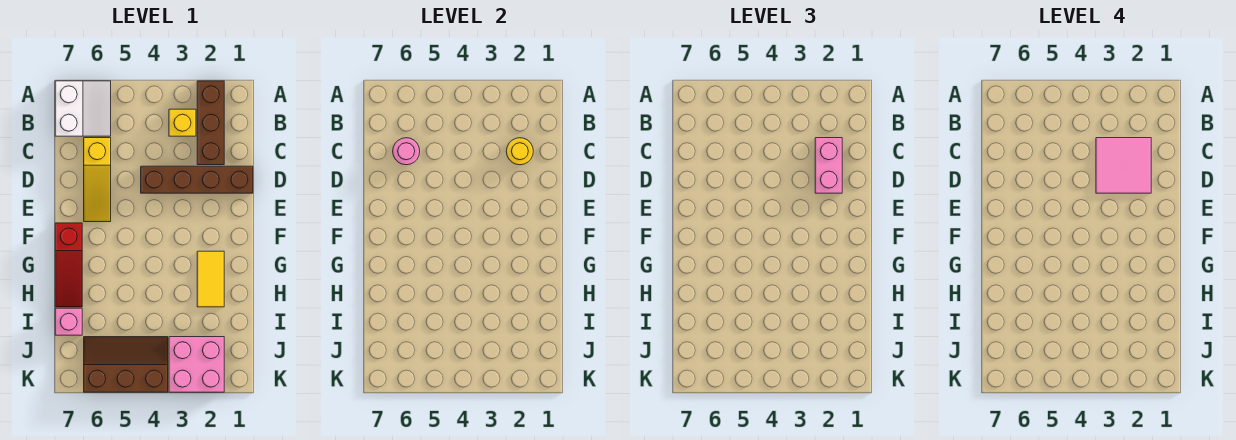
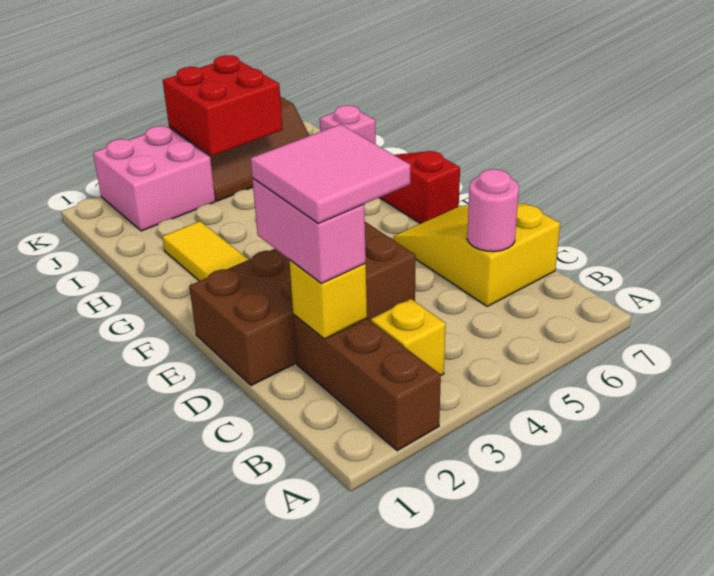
white slope A6:B7 level 1 top 7 -> none
yellow round brick C2 level 2 -> yellow brick C2 level 2
yellow slope C6:E6 level 1 top C -> yellow slope C6:E7 level 1 top C
brown brick D1:D4 level 1 -> brown brick D1:E4 level 1
none -> red brick J4:K5 level 2

